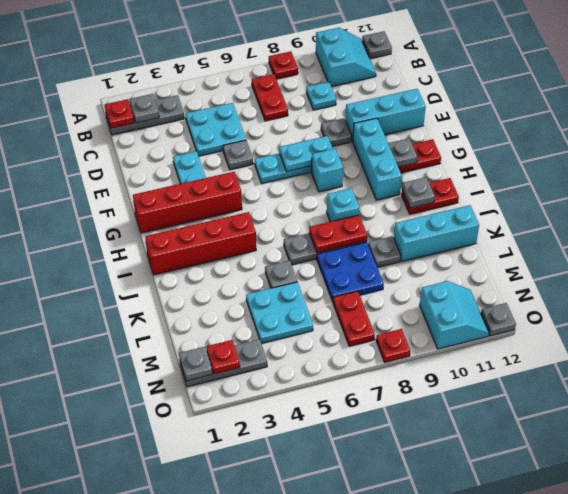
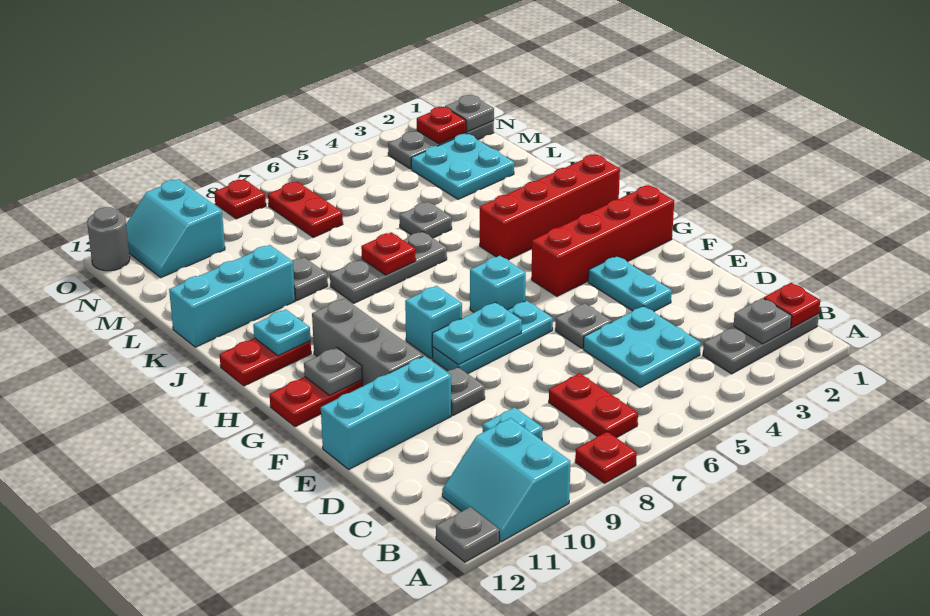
cyan brick F10:H10 level 1 -> grey brick F10:H10 level 1
cyan brick I8 level 1 -> cyan brick G6 level 1
grey plate I11 level 2 -> cyan plate I11 level 2
red plate J7:J8 level 2 -> red plate J7 level 2
blue plate K7:L8 level 1 -> none
cyan plate L4:M5 level 1 -> cyan plate L2:M3 level 1
grey plate O12 level 1 -> grey round brick O12 level 1

